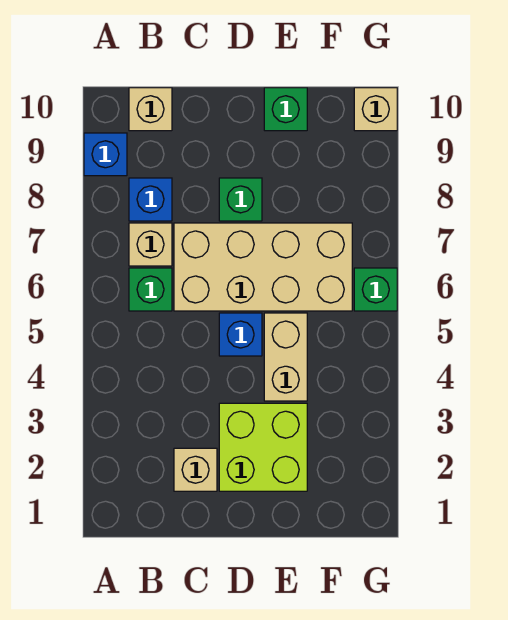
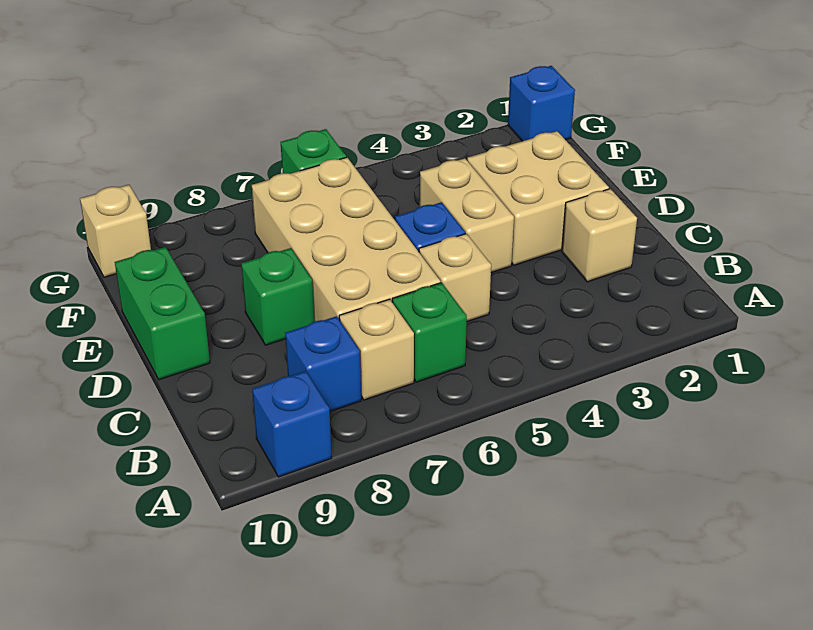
tan brick B10 level 1 -> tan brick C5 level 1
lime brick D2:E3 level 1 -> tan brick D2:E3 level 1
tan brick E4:E5 level 1 -> tan brick D4:E4 level 1
green brick E10 level 1 -> green brick D10:E10 level 1
none -> blue brick G1 level 1

